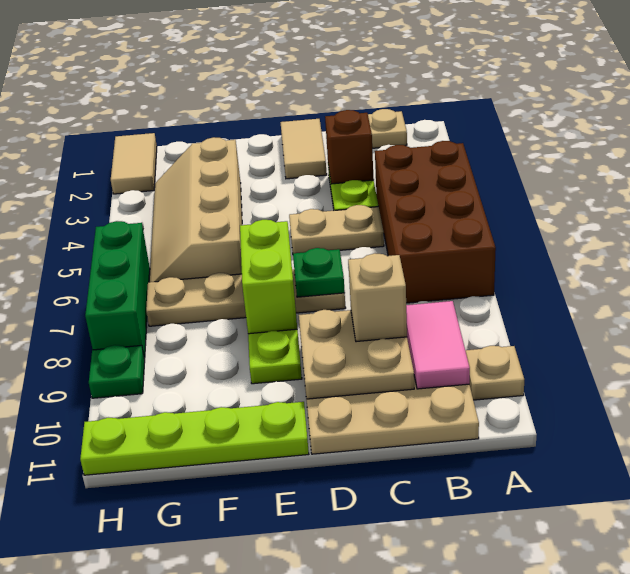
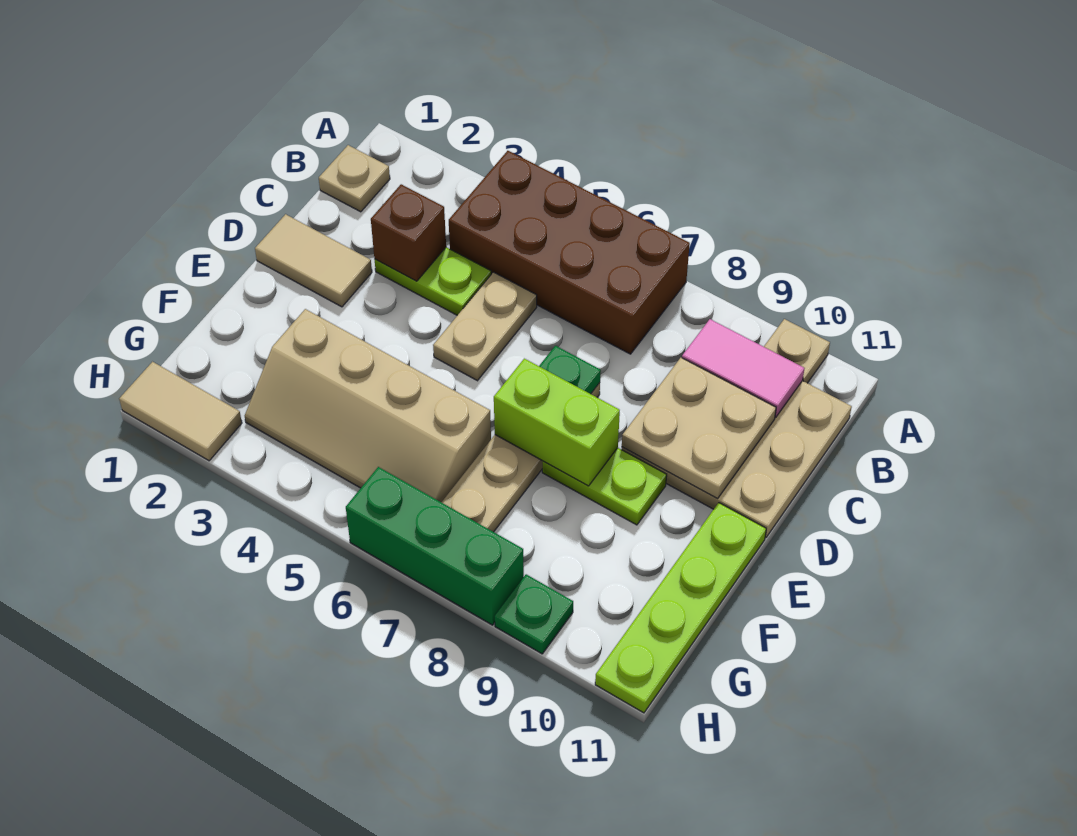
tan brick C9 level 3 -> none

